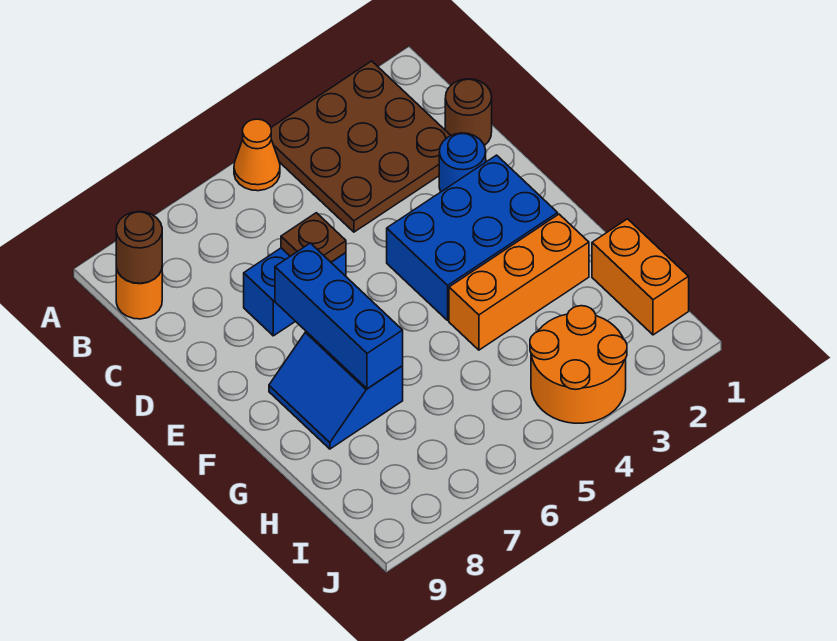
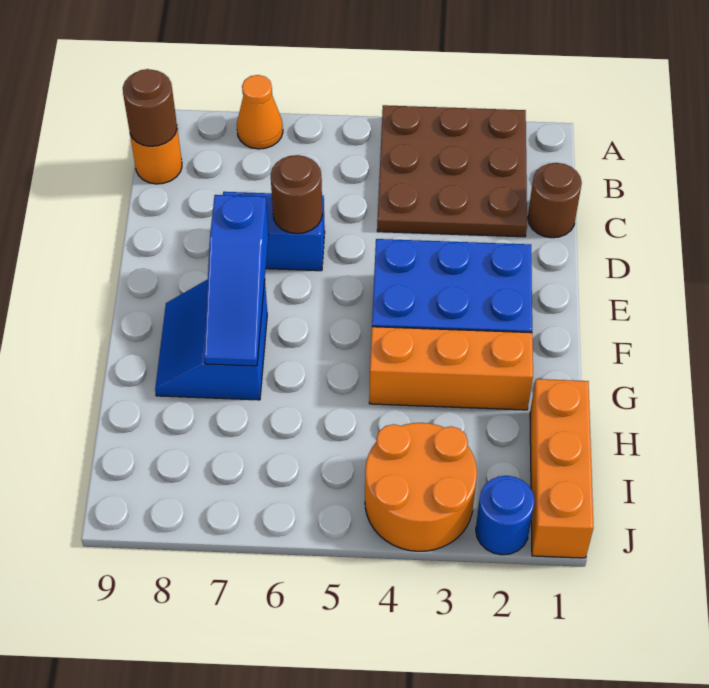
orange cone A5 level 1 -> orange cone A7 level 1
blue round brick D2 level 1 -> blue round brick J2 level 1
brown plate D6 level 2 -> brown round brick D6 level 2
blue brick E7:G7 level 2 -> blue slope E7:G7 level 2 top E
orange brick H1:I1 level 1 -> orange brick H1:J1 level 1

